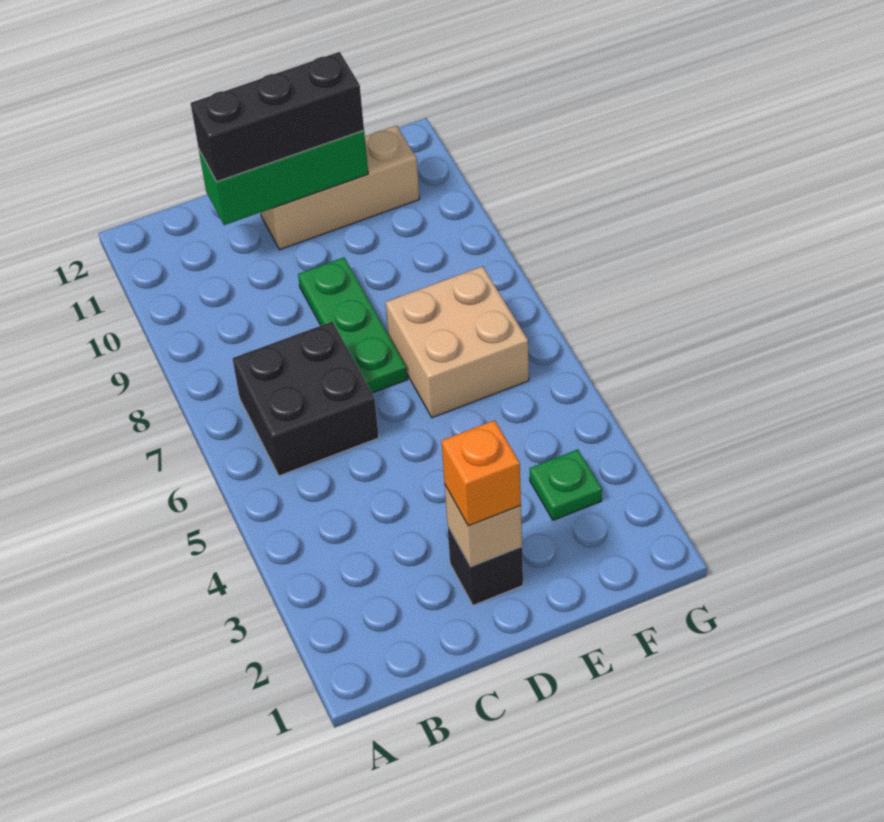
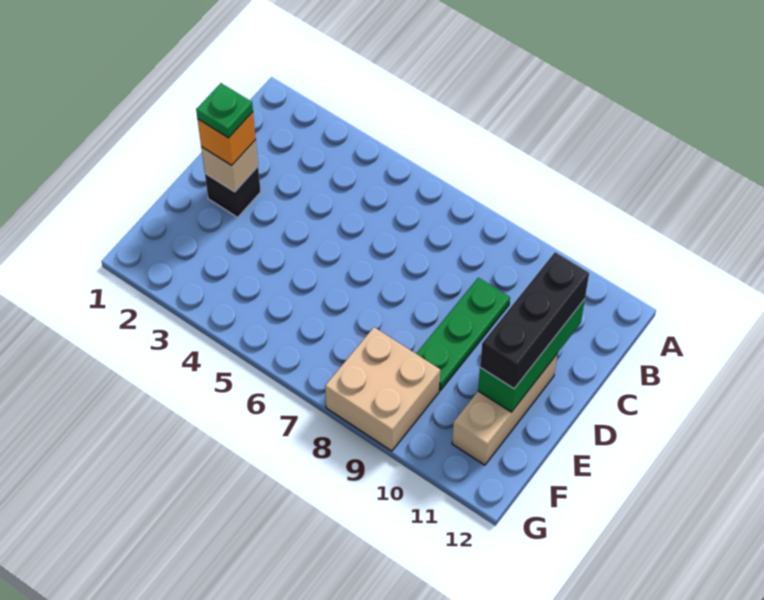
black brick B6:C7 level 1 -> none
green plate D7:D9 level 1 -> green plate C9:E9 level 1
tan brick E6:F7 level 1 -> tan brick F8:G9 level 1
green plate F3 level 1 -> green plate D2 level 4

